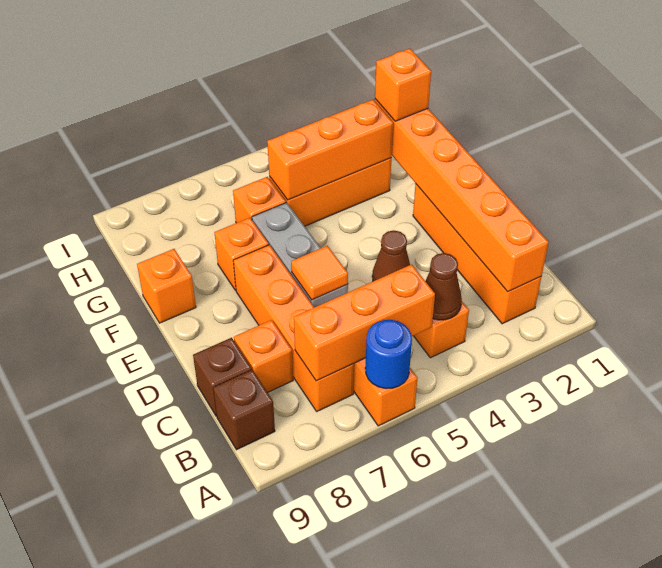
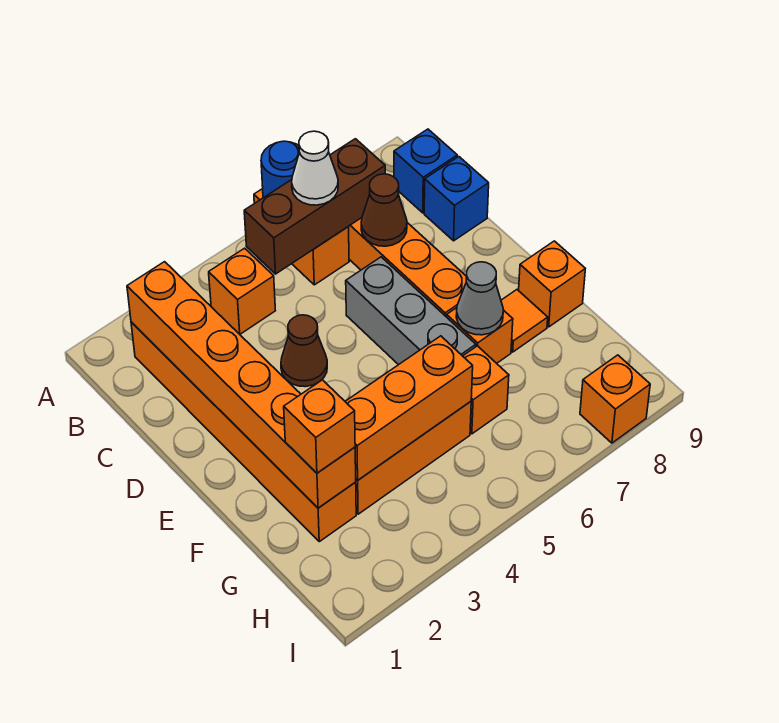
orange brick B2:E2 level 1 -> orange brick B2:G2 level 1
brown cone B4 level 2 -> brown cone C7 level 2
orange brick B5:B7 level 2 -> brown brick B5:B7 level 2
none -> white cone B6 level 3
brown brick B9 level 1 -> blue brick B9 level 1
orange brick C8 level 1 -> orange brick I8 level 1
brown brick C9 level 1 -> blue brick C9 level 1
orange tile D6 level 2 -> orange tile F8 level 1
none -> grey cone F7 level 2

